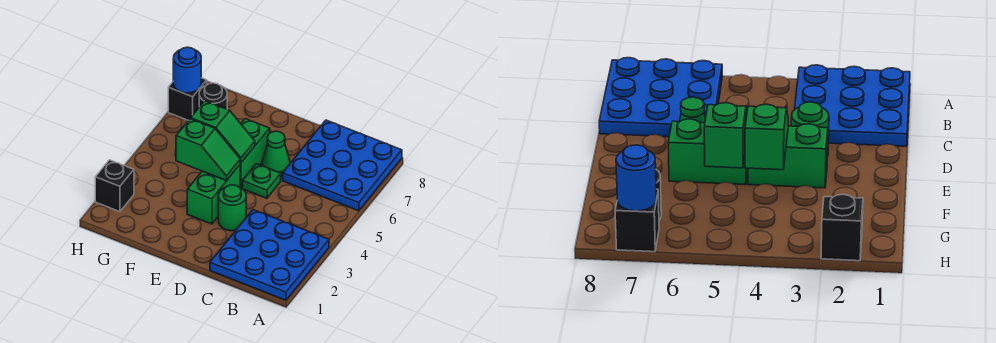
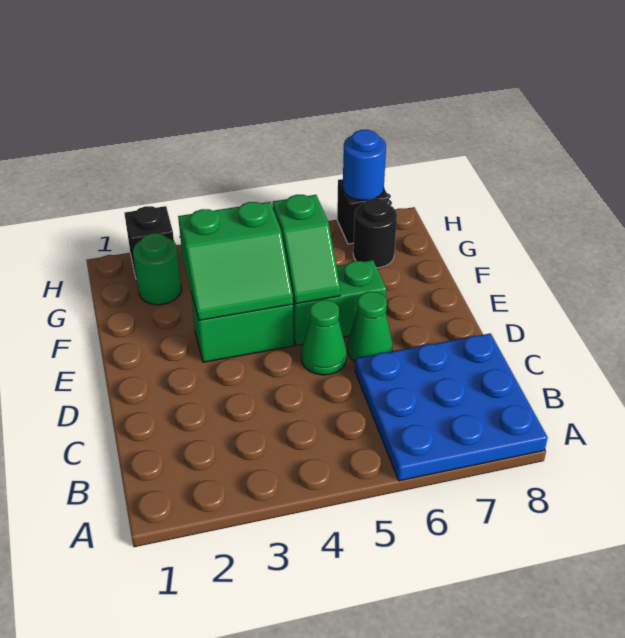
blue plate A1:C3 level 1 -> none
green round brick D3 level 1 -> green round brick G2 level 1
green plate D5 level 1 -> green cone D5 level 1
green slope E4:F4 level 2 top F -> green slope E3:F4 level 2 top F

